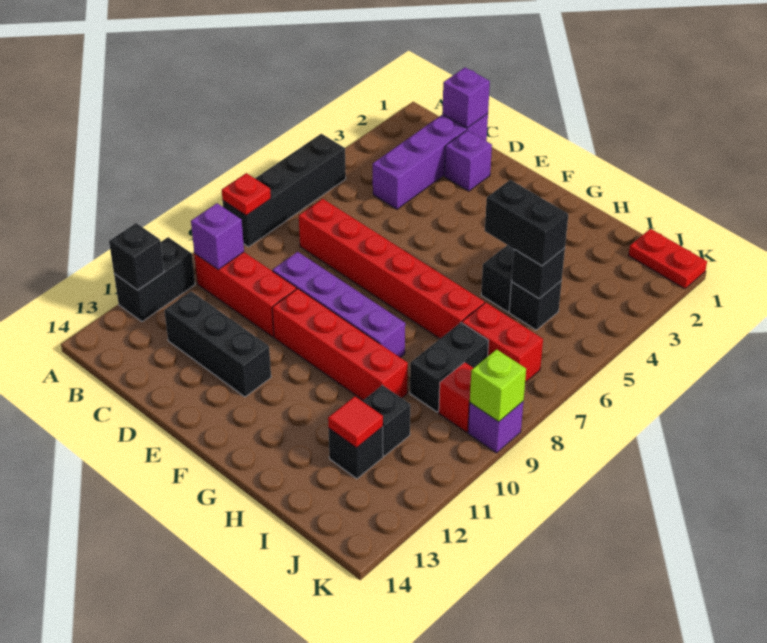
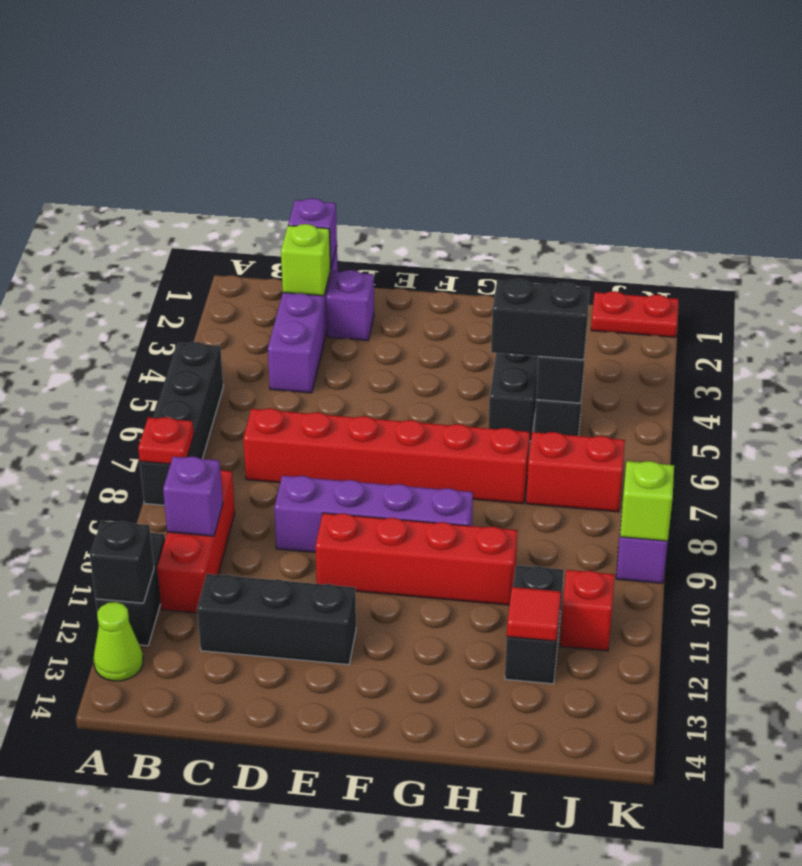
none -> lime cone A13 level 1
red brick B10:D10 level 1 -> red brick B9:B11 level 1
none -> lime brick C2 level 2
black brick I8:I9 level 1 -> none
red brick J9 level 1 -> red brick J11 level 1

